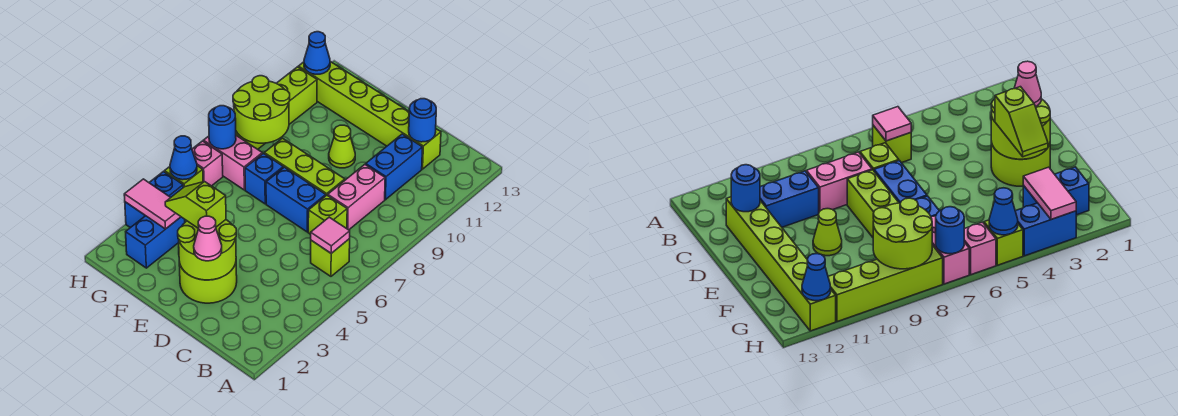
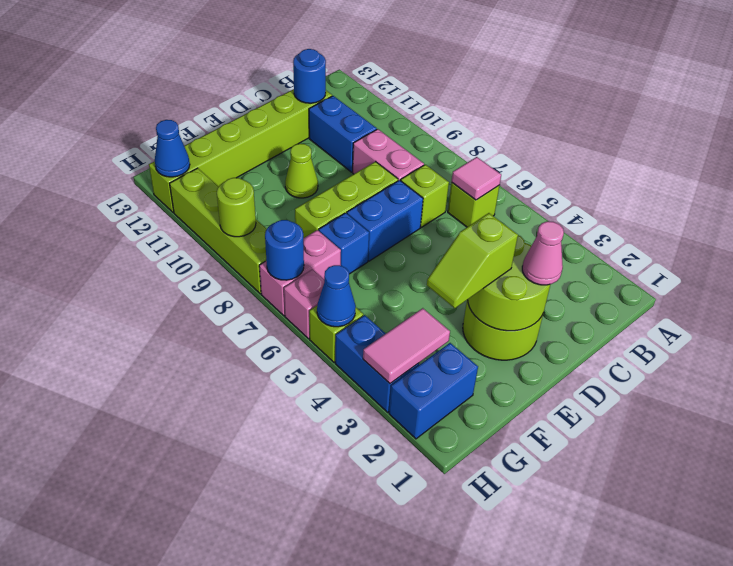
blue brick G2:G3 level 1 -> blue brick G2:H2 level 1
lime round brick G8:H9 level 2 -> lime round brick H9 level 2

